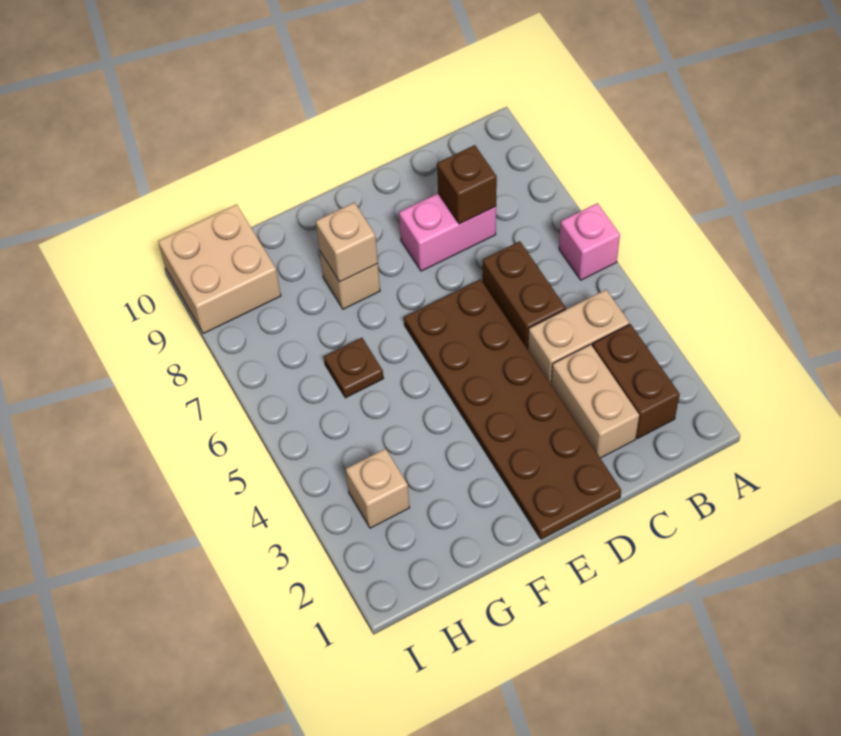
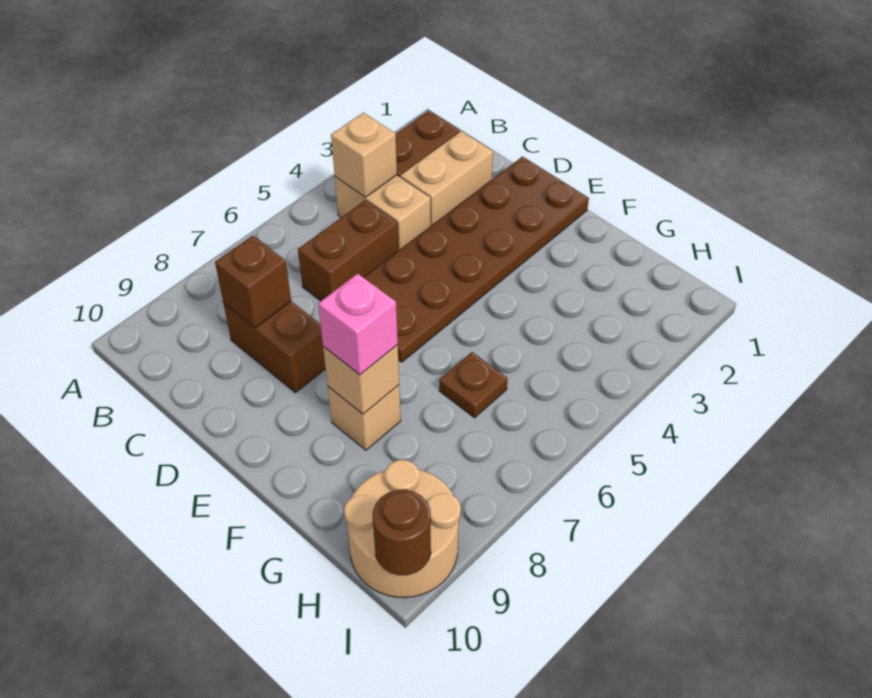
pink brick A6 level 1 -> pink brick F8 level 3
pink brick C8:D8 level 1 -> brown brick C8:D8 level 1
tan brick H3 level 1 -> tan brick B4 level 2
tan brick H9:I10 level 1 -> tan round brick H9:I10 level 1
none -> brown round brick I10 level 2

